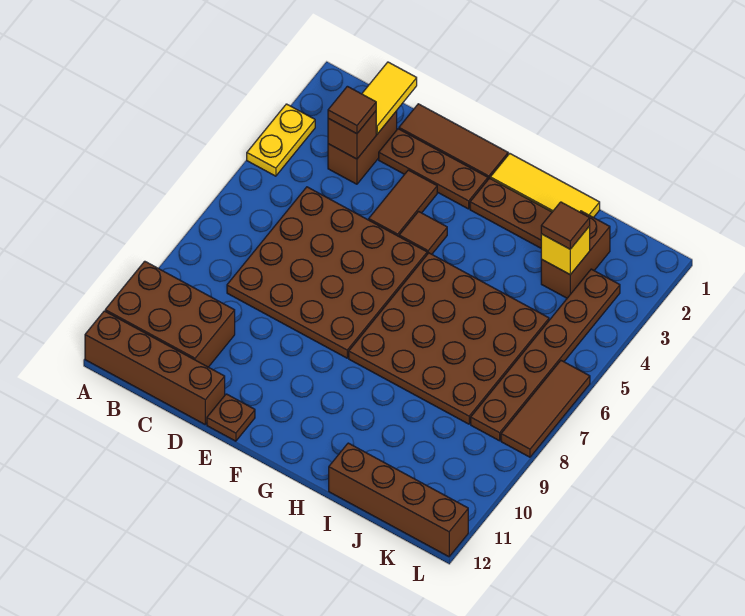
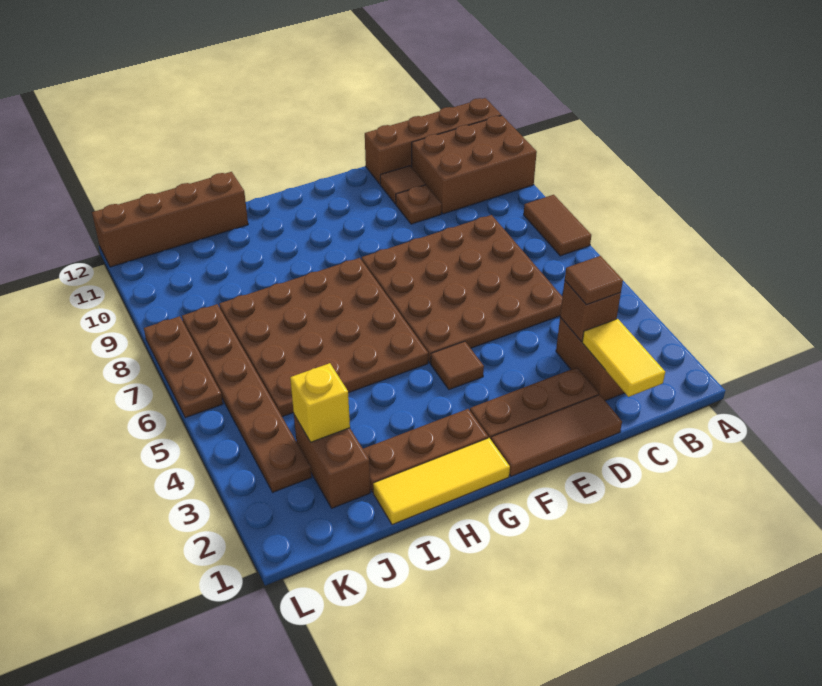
yellow plate A3:A4 level 1 -> none
brown tile E3:E4 level 1 -> brown tile A7:A8 level 1
brown plate E12 level 1 -> brown plate D10 level 1
brown tile J3 level 3 -> brown tile D11 level 1
brown tile L6:L8 level 1 -> brown plate L6:L8 level 1

